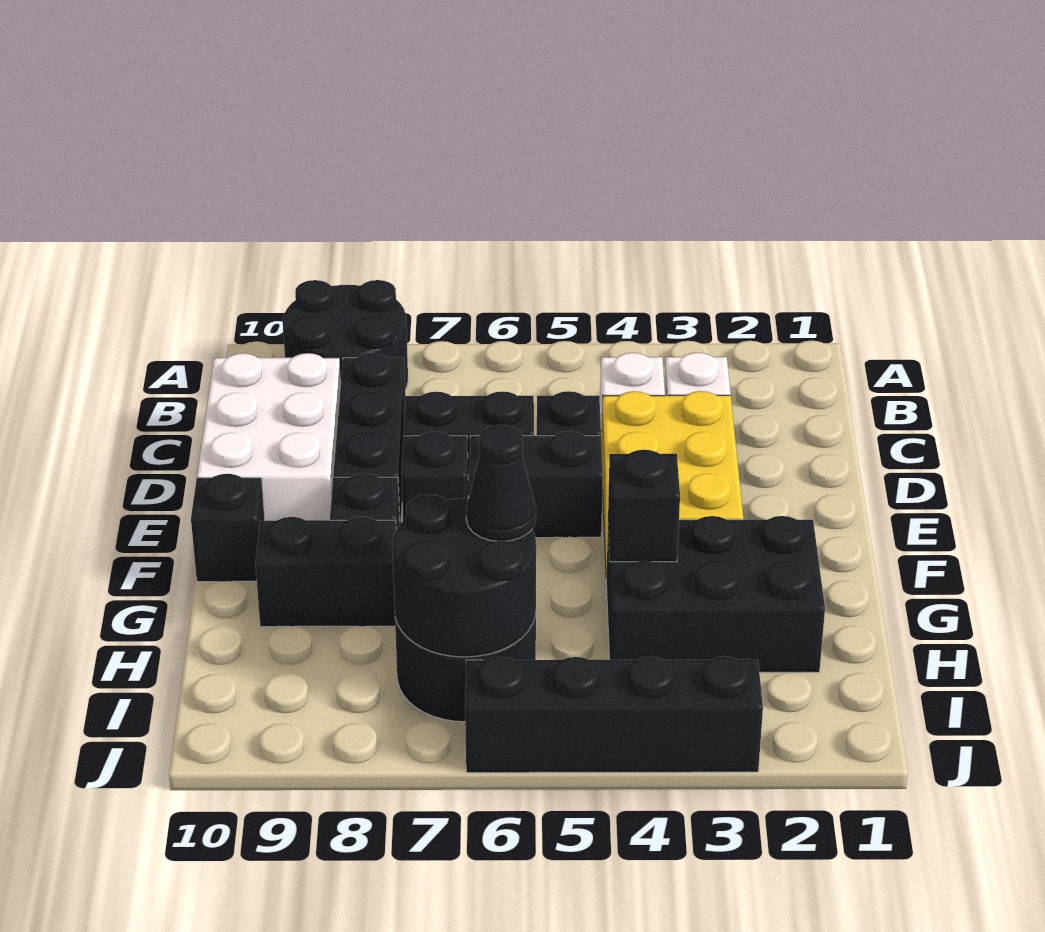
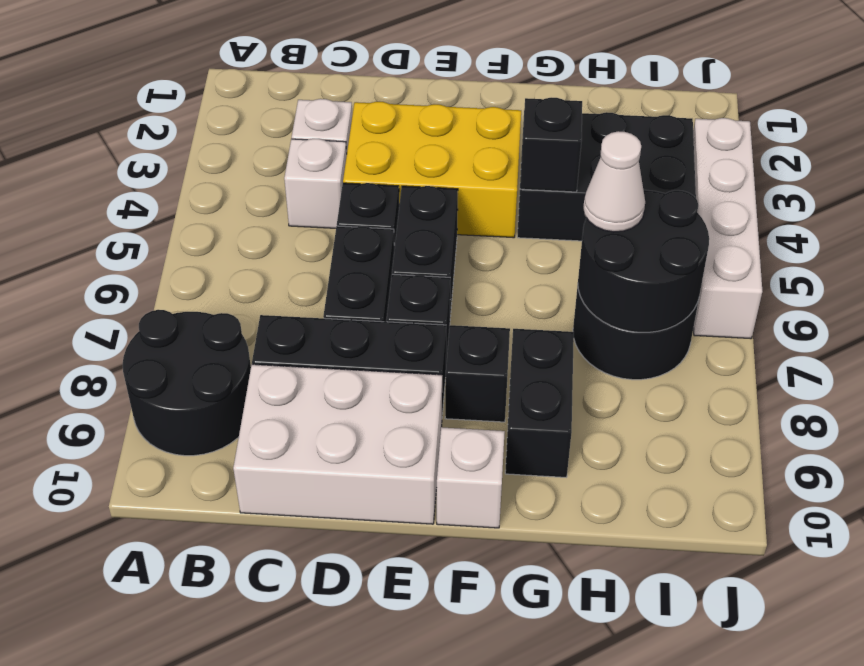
black brick F10 level 1 -> white brick F10 level 1
black brick G2:H4 level 1 -> black brick G3:I4 level 1
black cone H6 level 3 -> white cone H6 level 3
black brick J3:J6 level 1 -> white brick J3:J6 level 1

